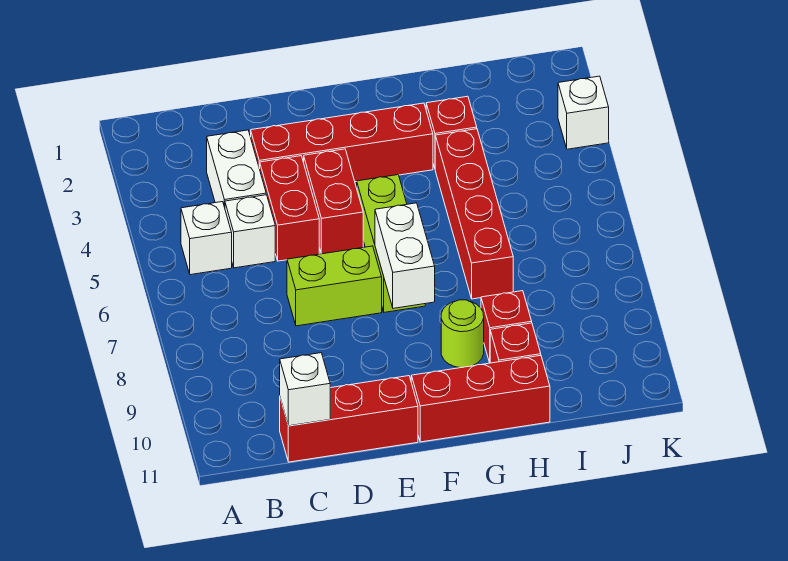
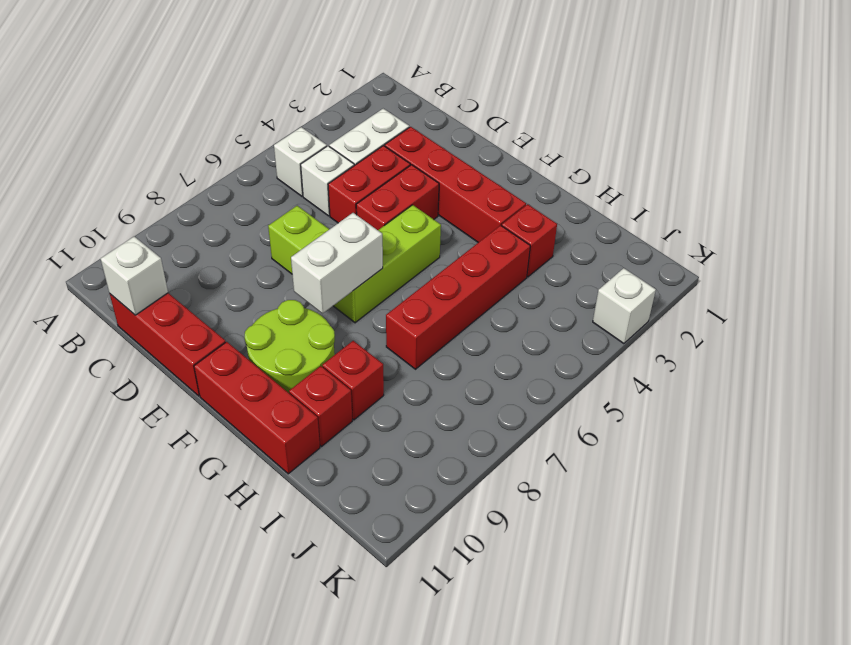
lime round brick G9 level 1 -> lime round brick F9:G10 level 1

